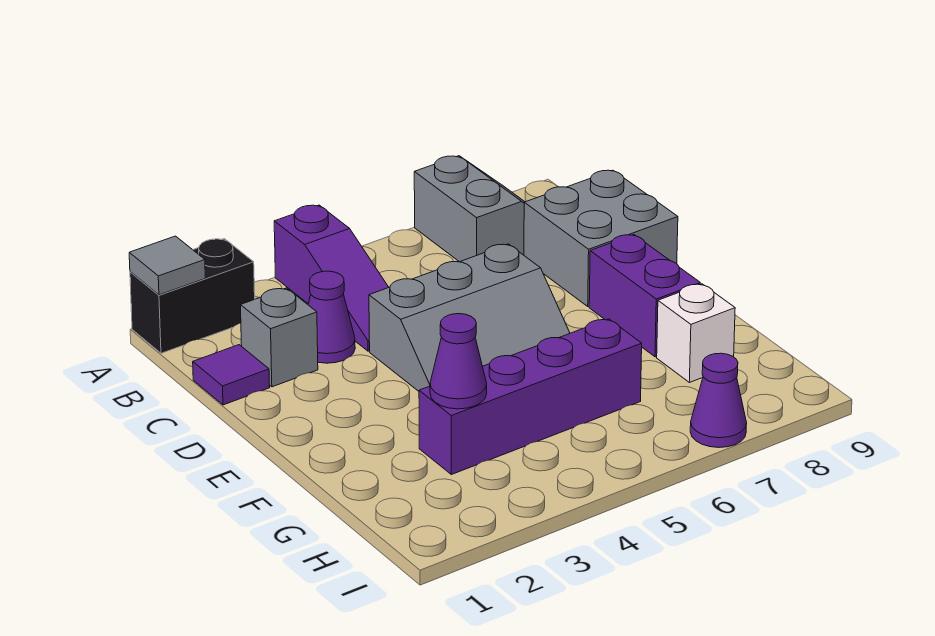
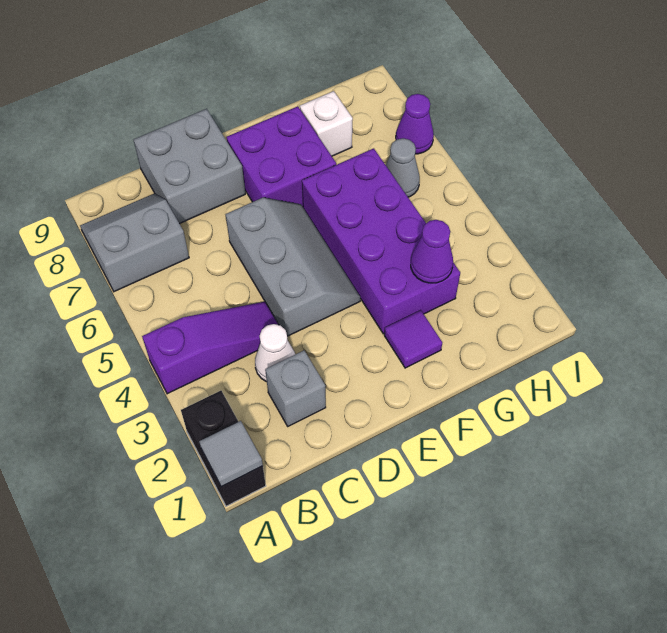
purple tile C1 level 1 -> purple tile F2 level 1
purple cone C3 level 1 -> white cone C3 level 1
purple brick E8:F8 level 1 -> purple brick E7:F8 level 1
purple brick G3:G6 level 1 -> purple brick F3:G6 level 1
none -> grey cone H6 level 1

